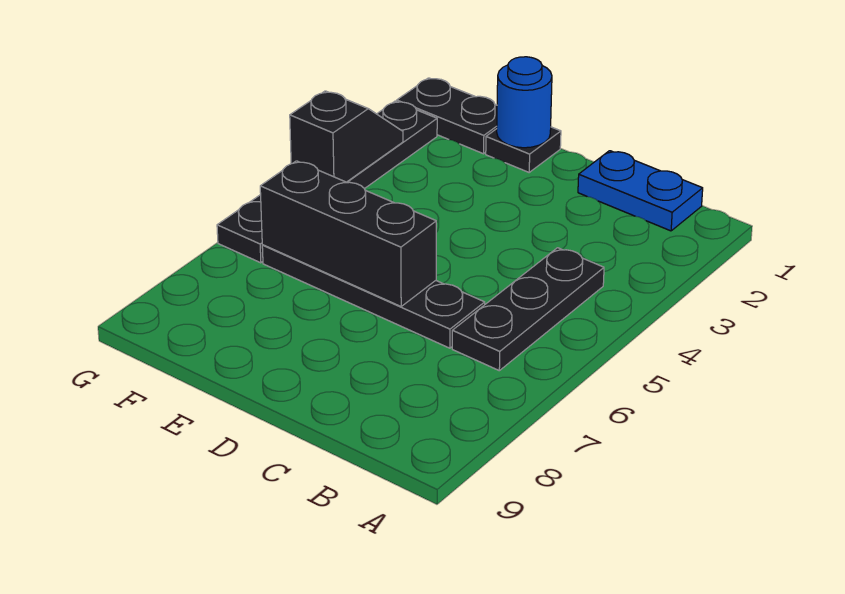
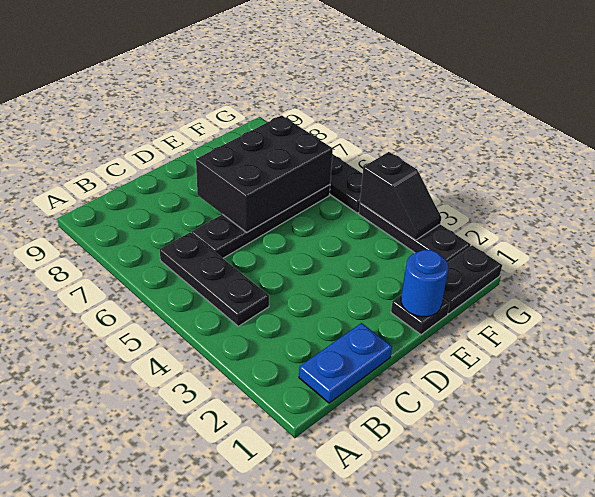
black brick D6:F6 level 2 -> black brick D6:F7 level 2

